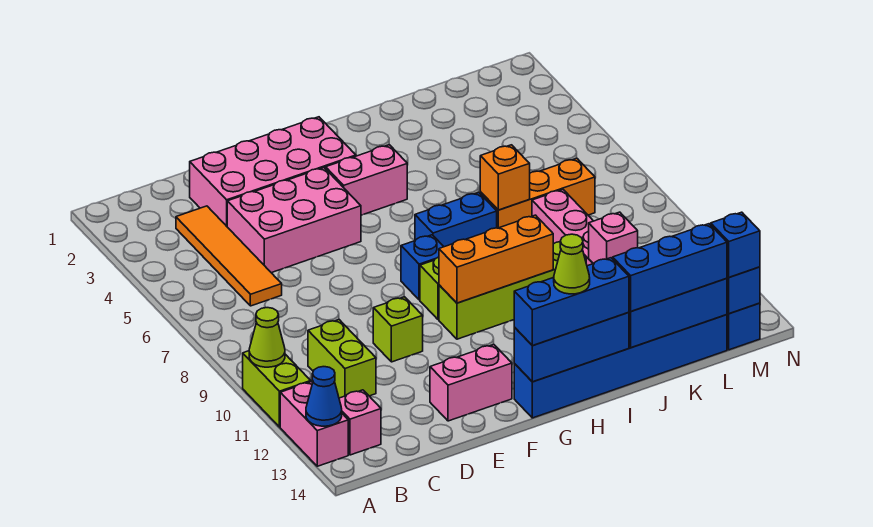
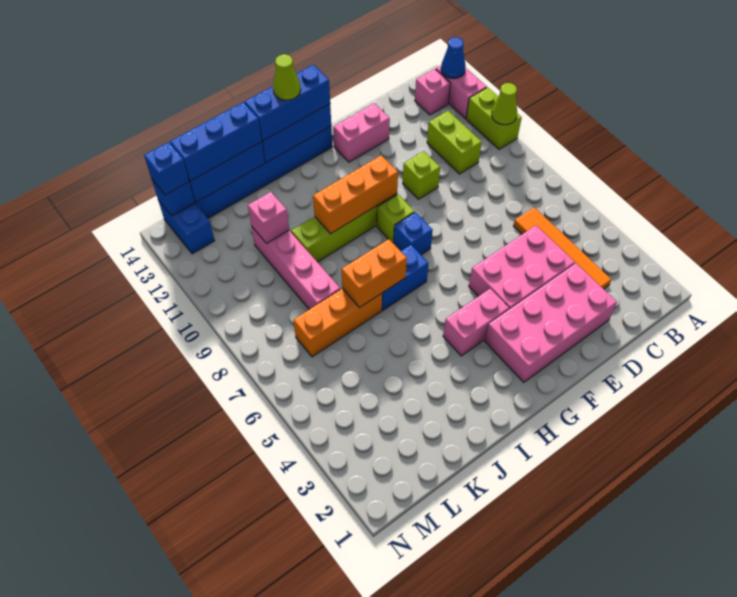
orange brick J7 level 2 -> orange brick I7:J7 level 2

